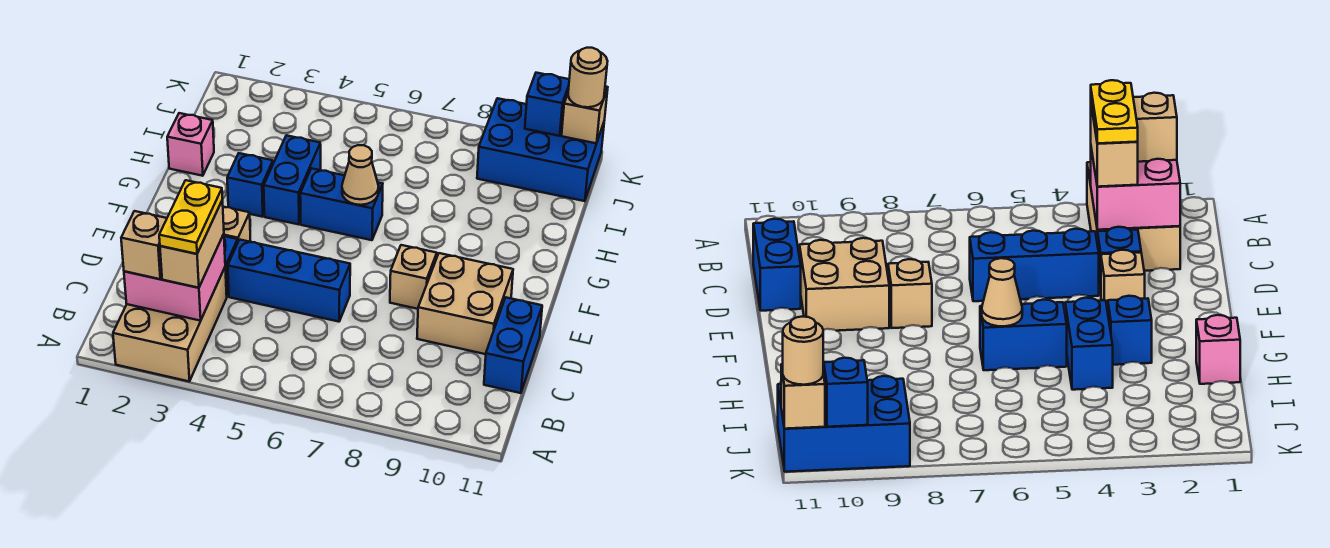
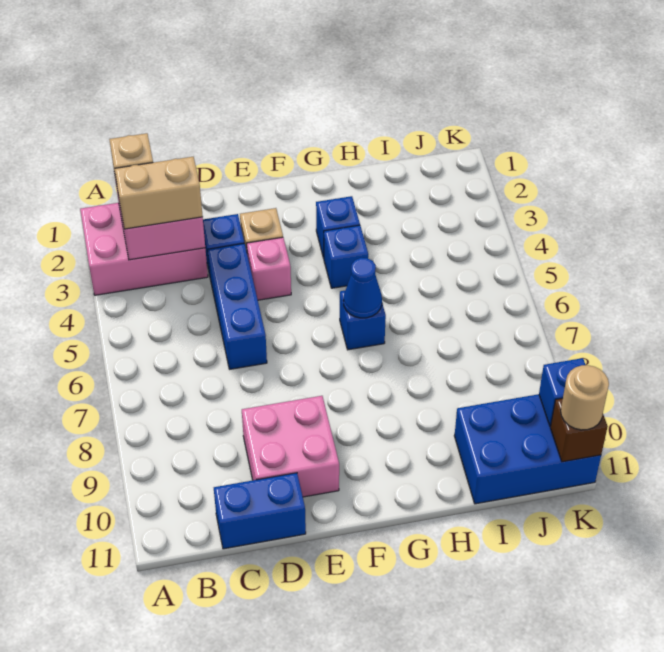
tan brick A2:C3 level 1 -> pink brick A2:C3 level 1
yellow plate B3:C3 level 4 -> none
tan brick D9:E10 level 1 -> pink brick D9:E10 level 1
tan brick E8 level 1 -> none
blue brick G4:H4 level 1 -> blue brick G4 level 1
blue brick G5:G6 level 1 -> blue brick G6 level 1
tan cone G6 level 2 -> blue cone G6 level 2
pink brick H1 level 1 -> pink brick E4 level 1
blue brick J9:K11 level 1 -> blue brick I10:K11 level 1
tan brick K11 level 2 -> brown brick K11 level 2

